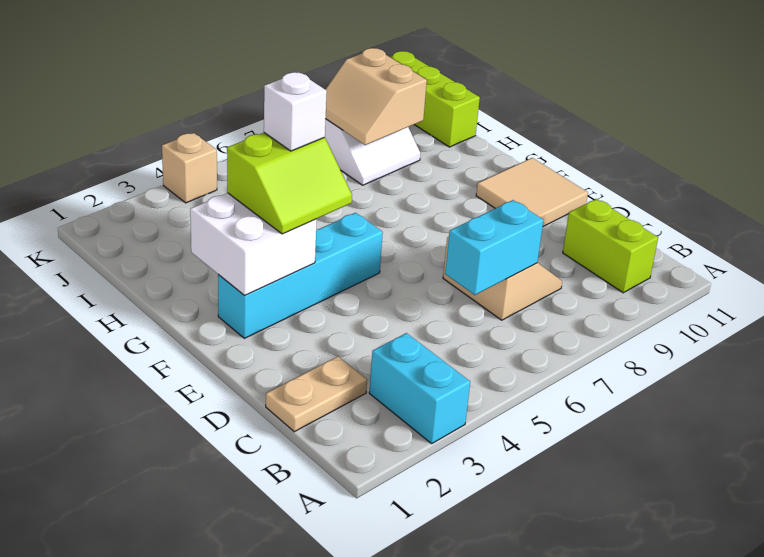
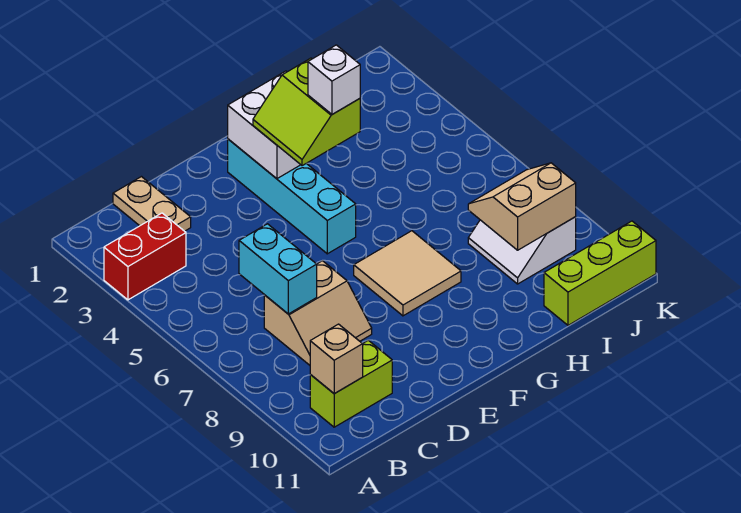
cyan brick A3:B3 level 1 -> red brick A3:B3 level 1
tan tile E10:F11 level 1 -> tan tile F7:G8 level 1
tan brick K4 level 1 -> tan brick B10 level 2

